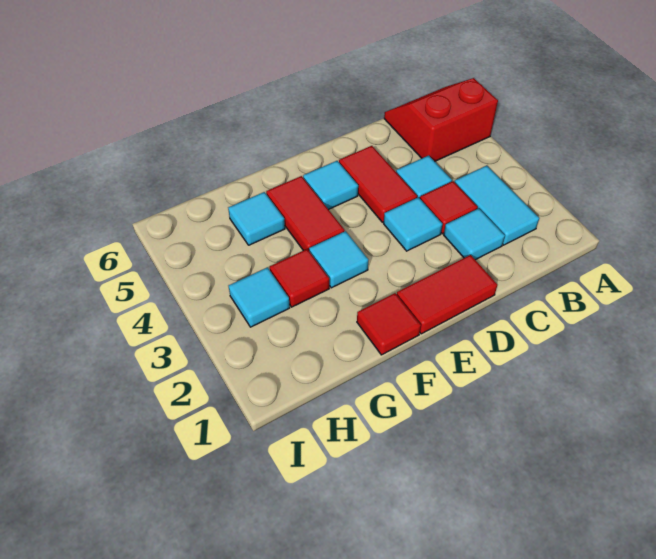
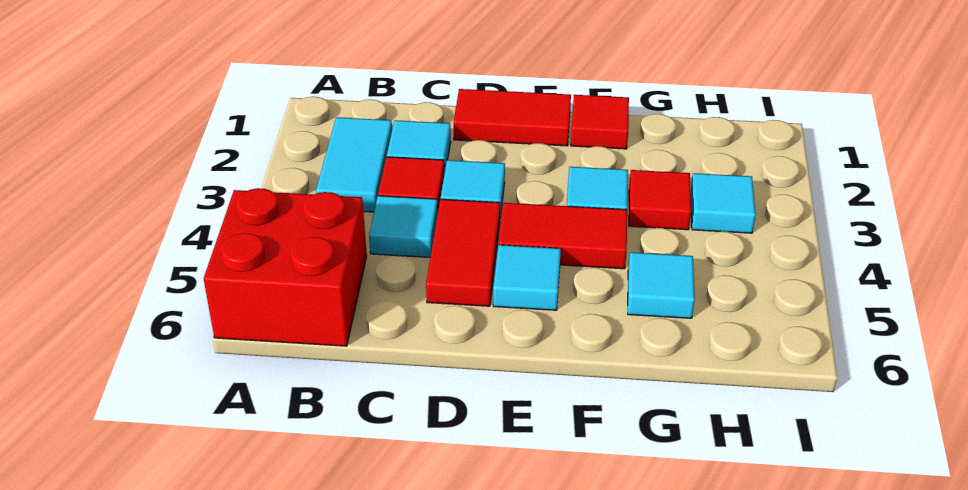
red slope A5:B6 level 1 top 5 -> red brick A5:B6 level 1
red tile F4:F5 level 1 -> red tile E4:F4 level 1

